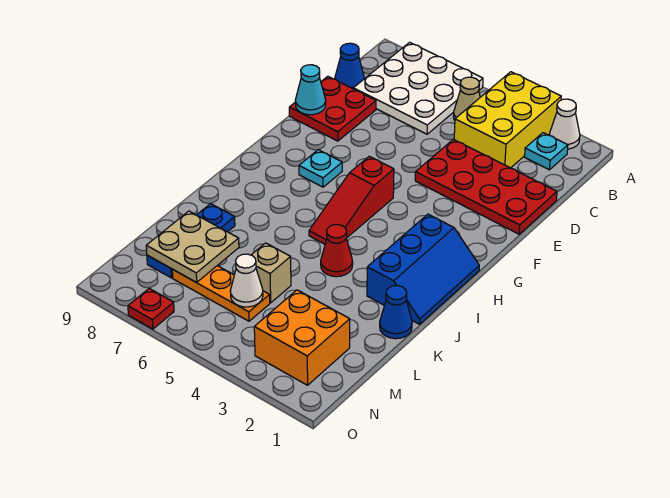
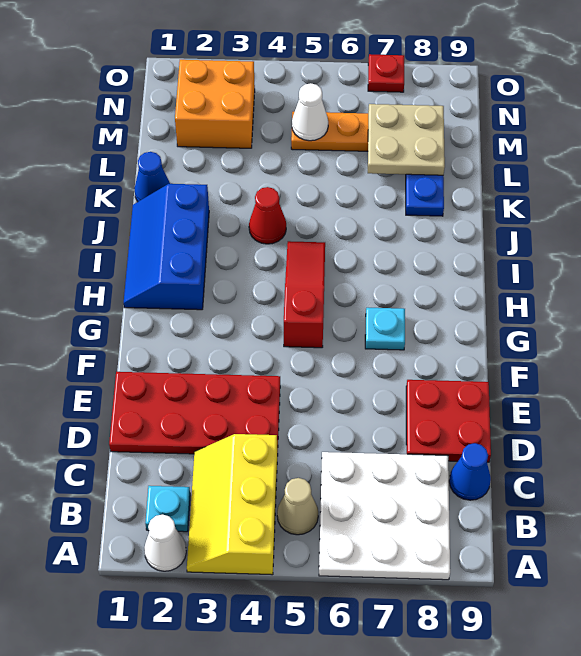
yellow brick A3:C4 level 1 -> yellow slope A3:C4 level 1 top 4
cyan cone E9 level 2 -> none
tan brick L5 level 1 -> none

